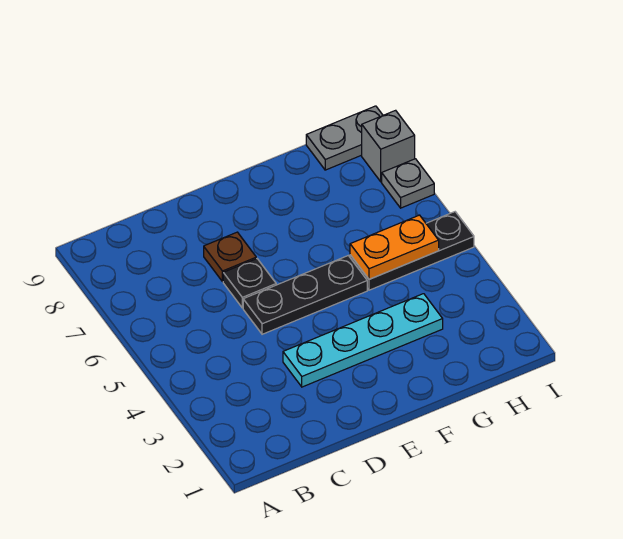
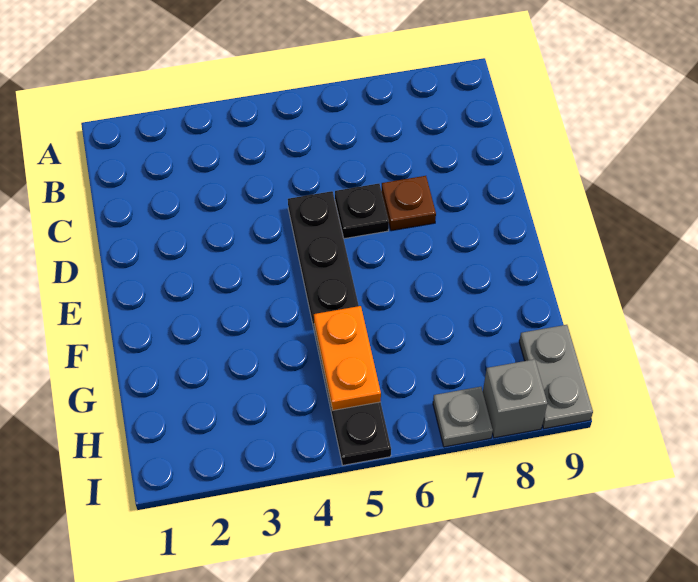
cyan plate D3:G3 level 1 -> none

